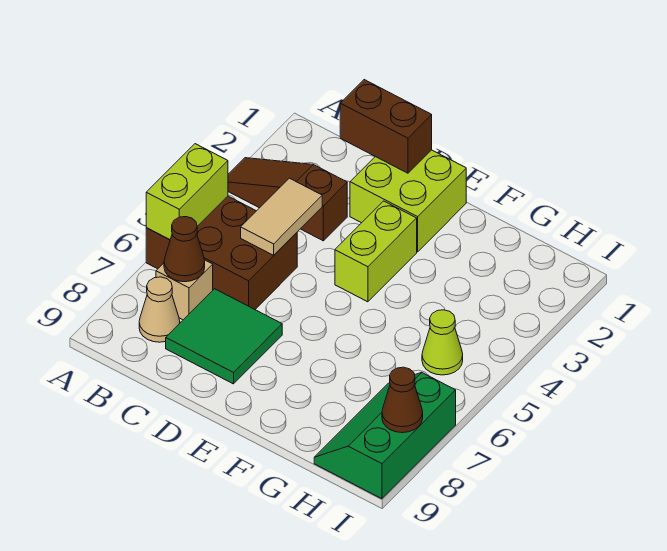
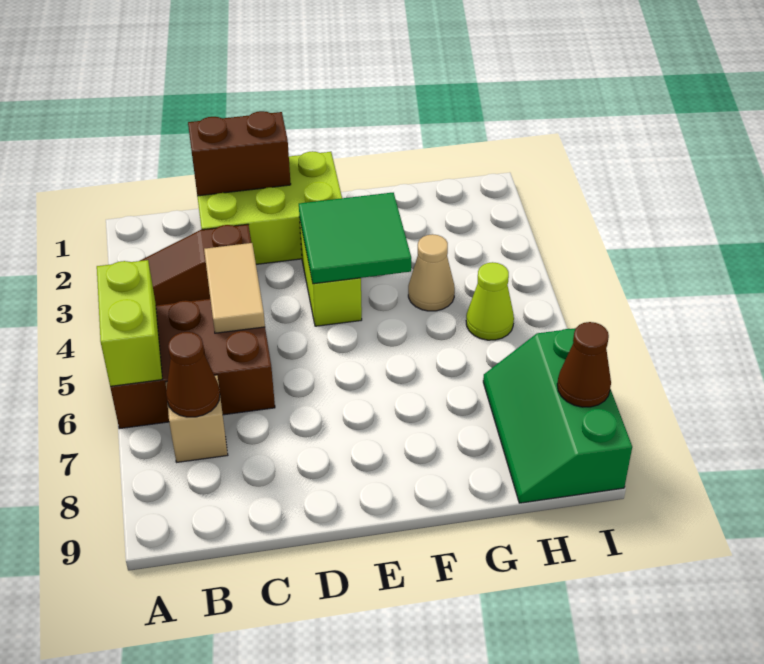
tan cone B8 level 1 -> tan cone G4 level 1
green tile C7:D8 level 1 -> green tile E3:F4 level 2
lime brick D1:E2 level 1 -> lime brick C1:E2 level 1

